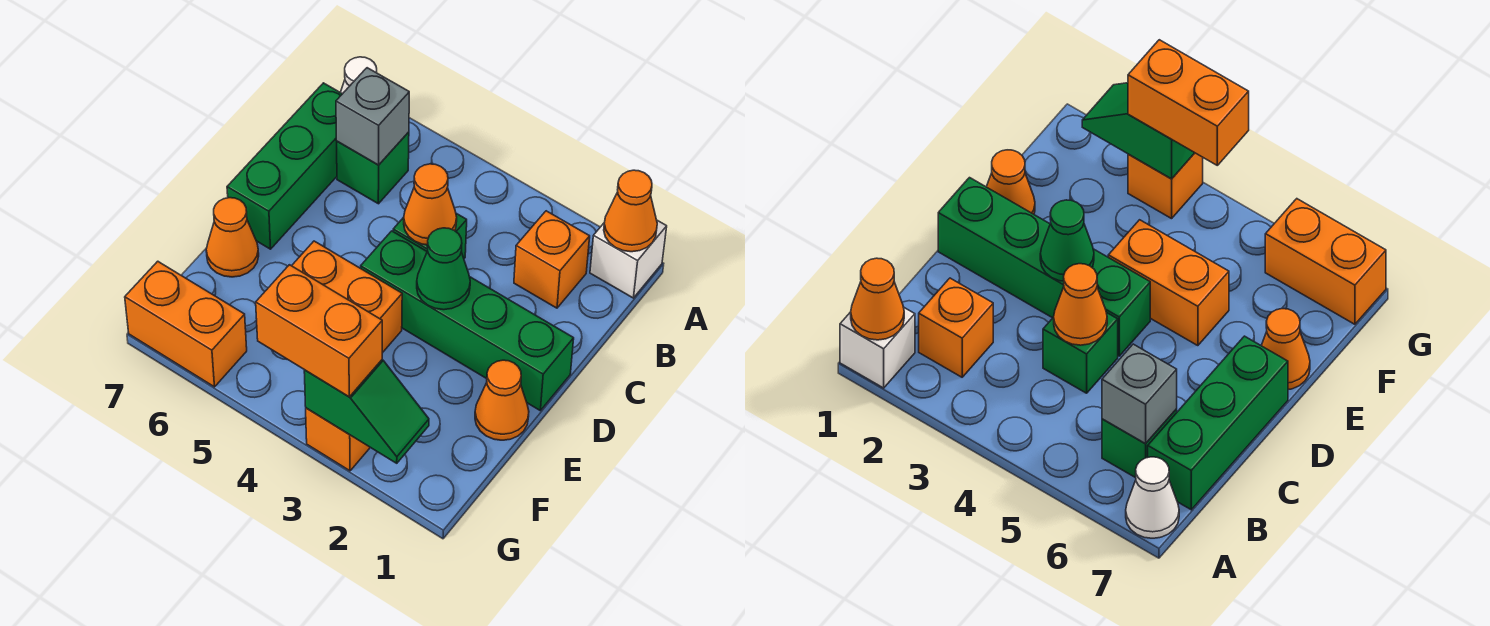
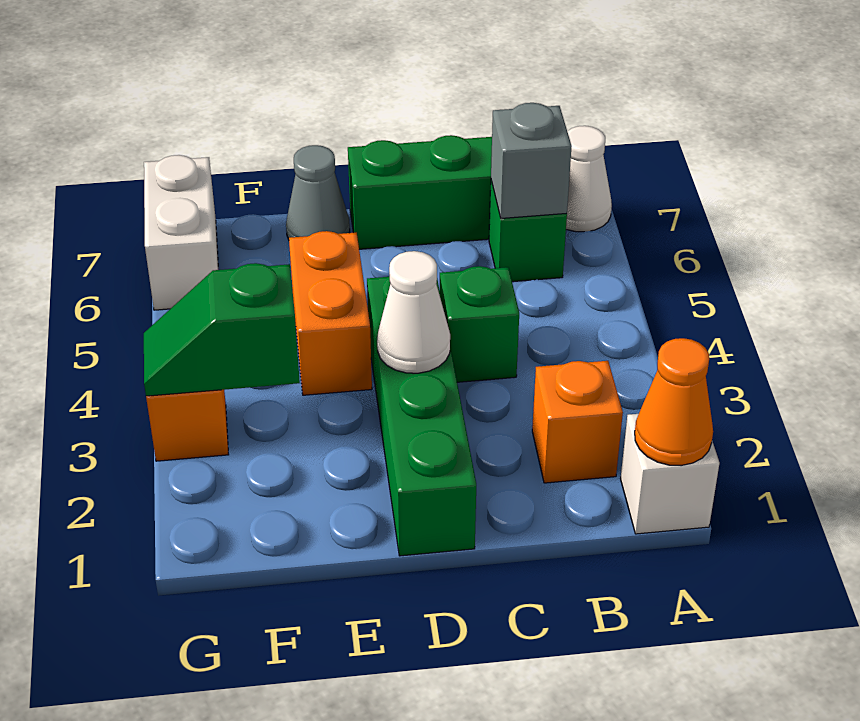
orange cone C4 level 2 -> none
green cone D3 level 2 -> white cone D3 level 2
orange cone E1 level 1 -> none
orange cone E7 level 1 -> grey cone E7 level 1
green slope G2:G3 level 2 top 3 -> green slope F3:G3 level 2 top F
orange brick G3:G4 level 3 -> none
orange brick G6:G7 level 1 -> white brick G6:G7 level 1

